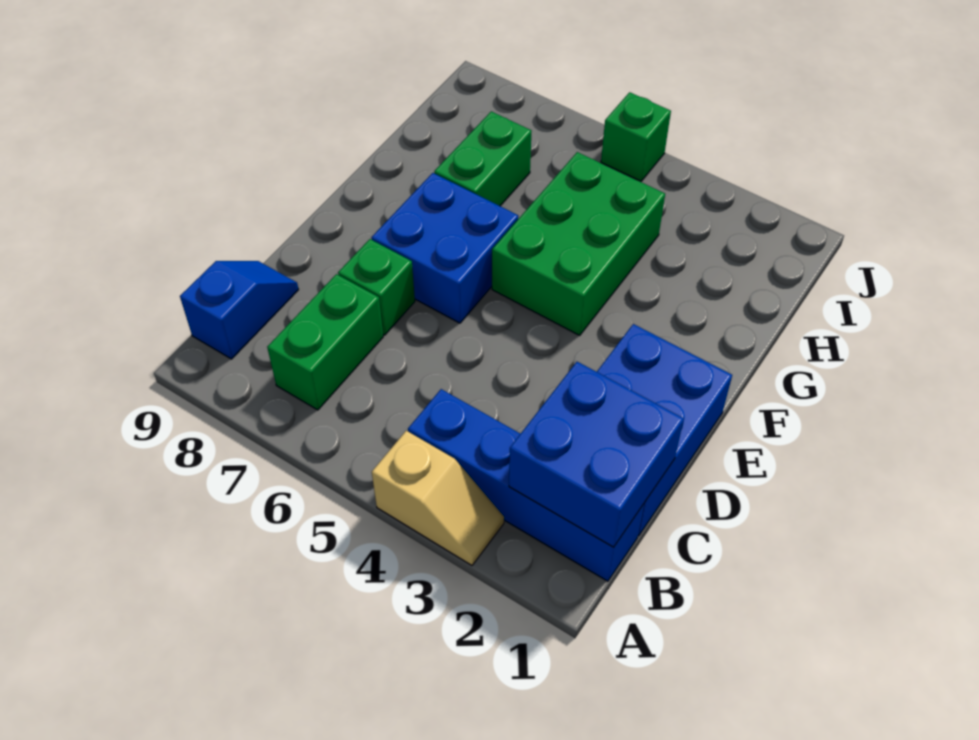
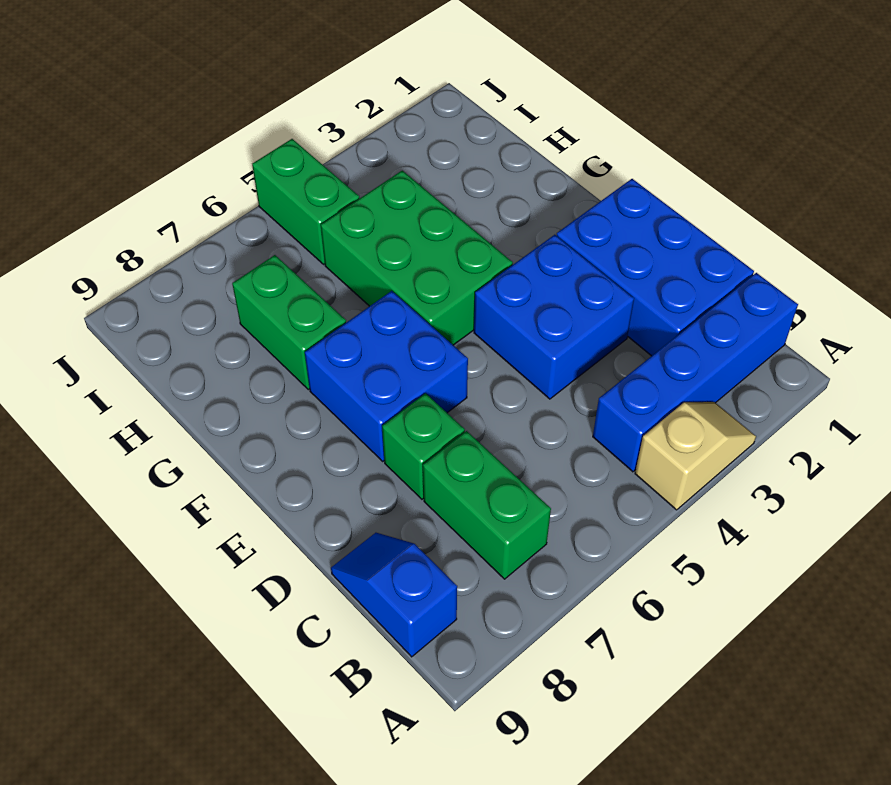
blue brick B1:C2 level 2 -> blue brick D3:E4 level 1
green brick J5 level 1 -> green brick I5:J5 level 1

